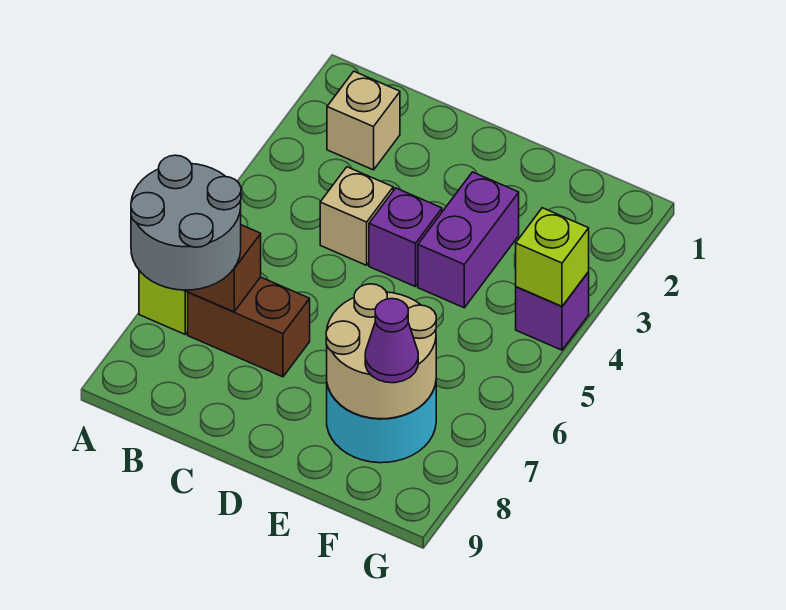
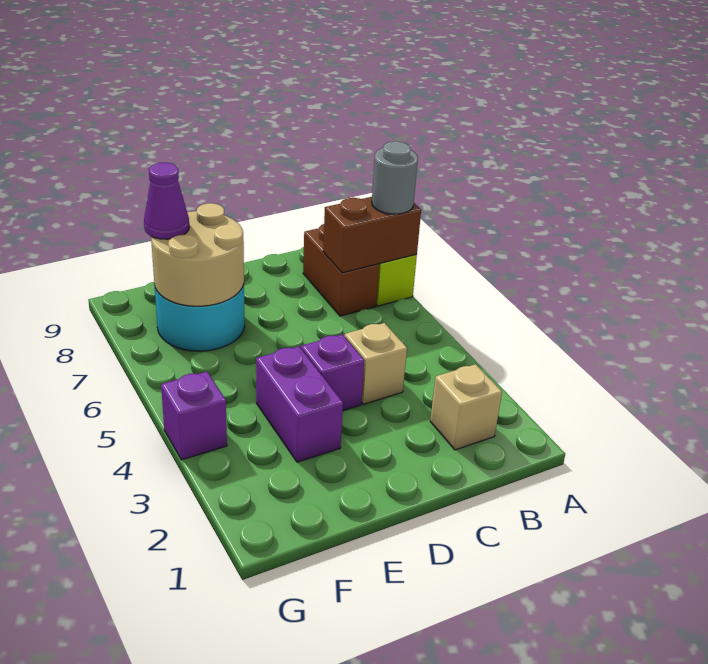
grey round brick A7:B8 level 3 -> grey round brick A7 level 3
brown brick B7:C7 level 1 -> brown brick B7:B8 level 1
lime brick G4 level 2 -> none

